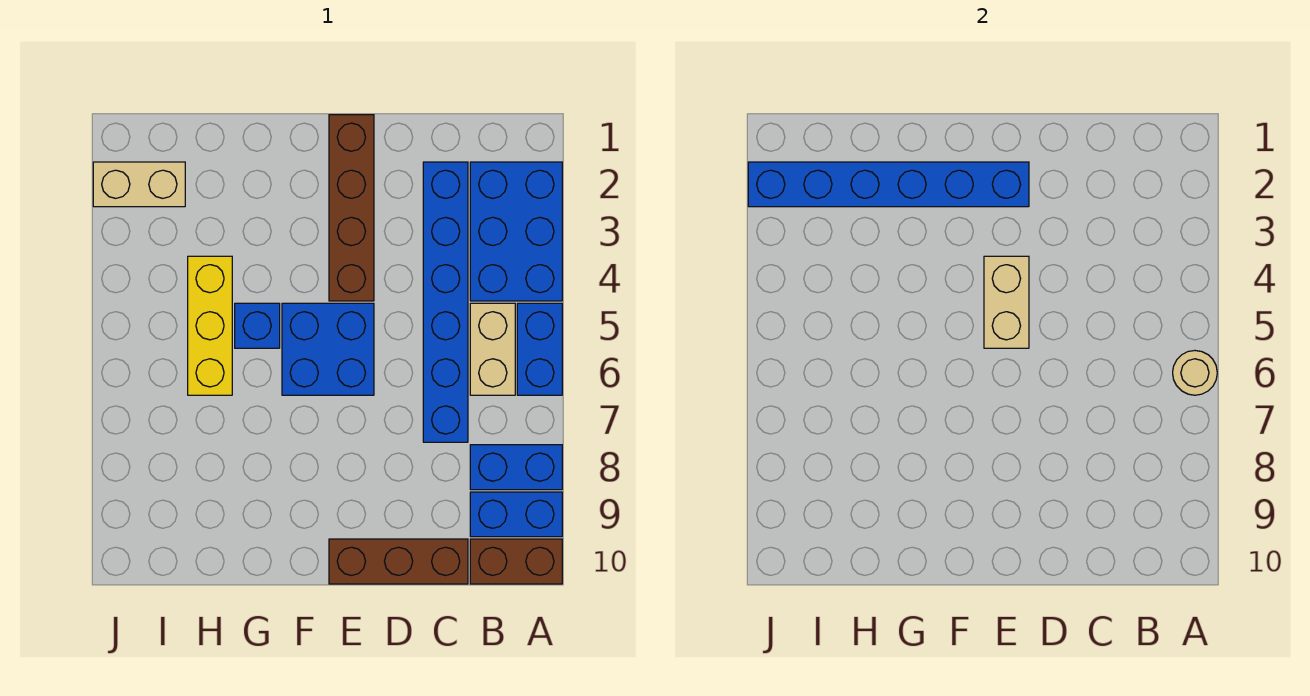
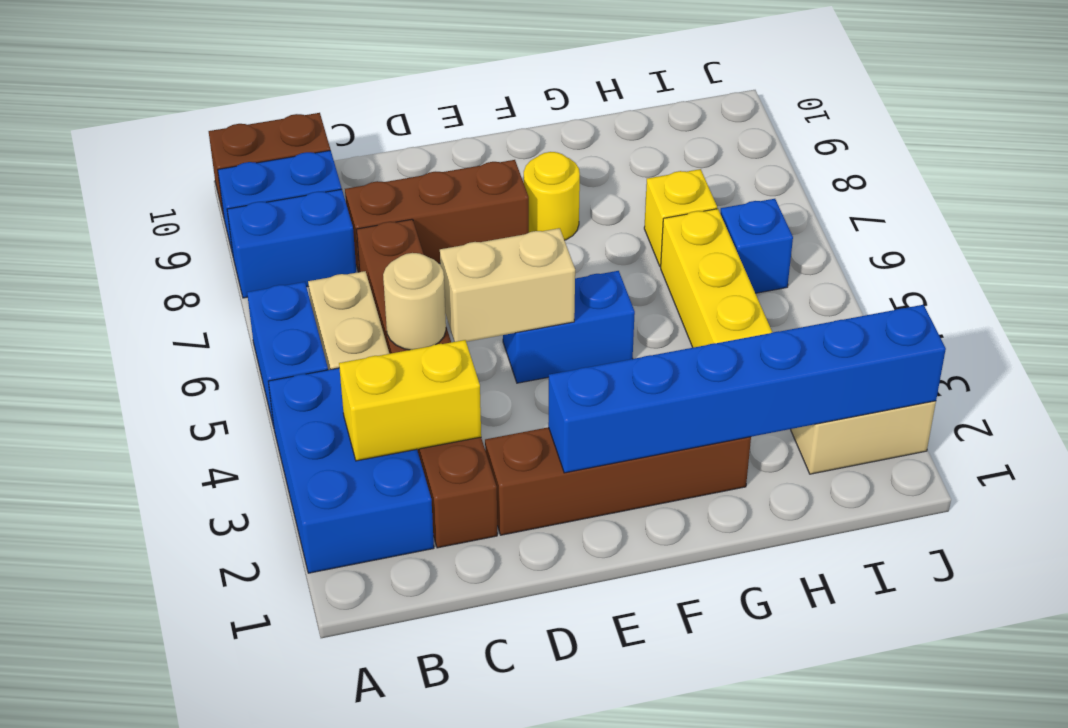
tan round brick A6 level 2 -> tan round brick C5 level 2
none -> yellow brick B3:C3 level 2
blue brick C2:C7 level 1 -> brown brick C2:C7 level 1
brown brick C10:E10 level 1 -> brown brick C8:E8 level 1
brown brick E1:E4 level 1 -> brown brick D2:G2 level 1
tan brick E4:E5 level 2 -> tan brick D5:E5 level 2
blue brick E5:F6 level 1 -> blue brick E5:F5 level 1
none -> yellow round brick F8 level 1
blue brick G5 level 1 -> blue brick I6 level 1
none -> yellow brick H7 level 1

